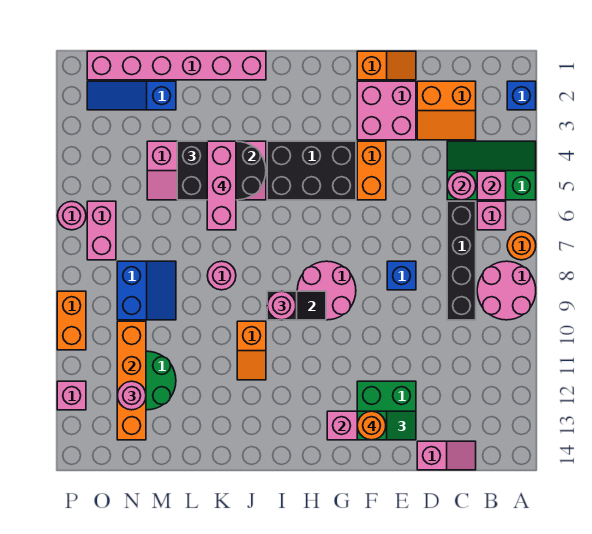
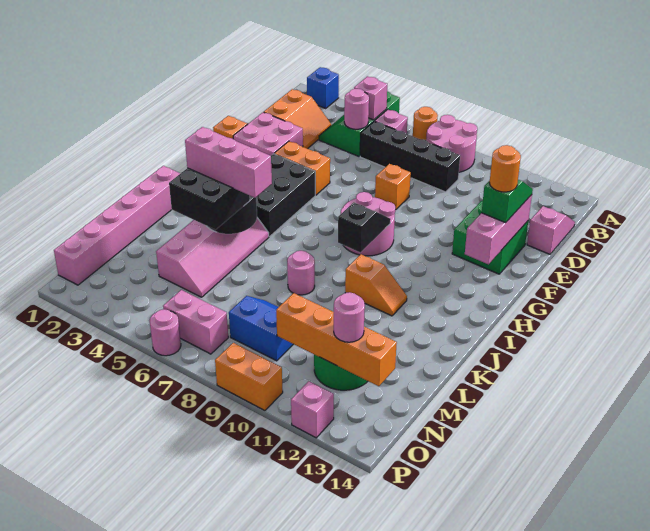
blue brick E8 level 1 -> orange brick E8 level 1
pink round brick I9 level 3 -> none
blue slope M2:O2 level 1 top M -> none

